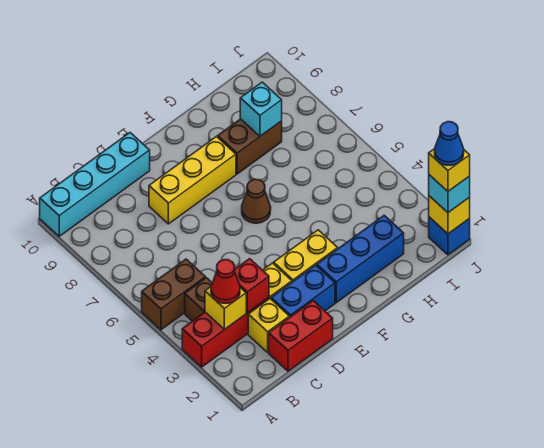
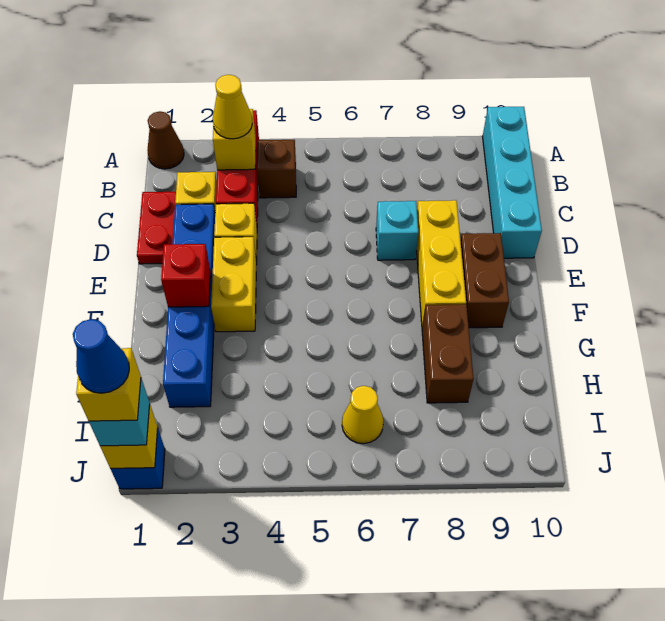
brown brick A5:B5 level 1 -> brown brick E9:F9 level 1
red cone B3 level 3 -> yellow cone B3 level 3
red brick C1:D1 level 1 -> red plate C1:D1 level 1
red brick C3 level 2 -> red brick F2 level 2
brown cone F6 level 1 -> brown cone A1 level 1
cyan brick H8 level 2 -> cyan brick D7 level 1
none -> yellow cone I6 level 1

